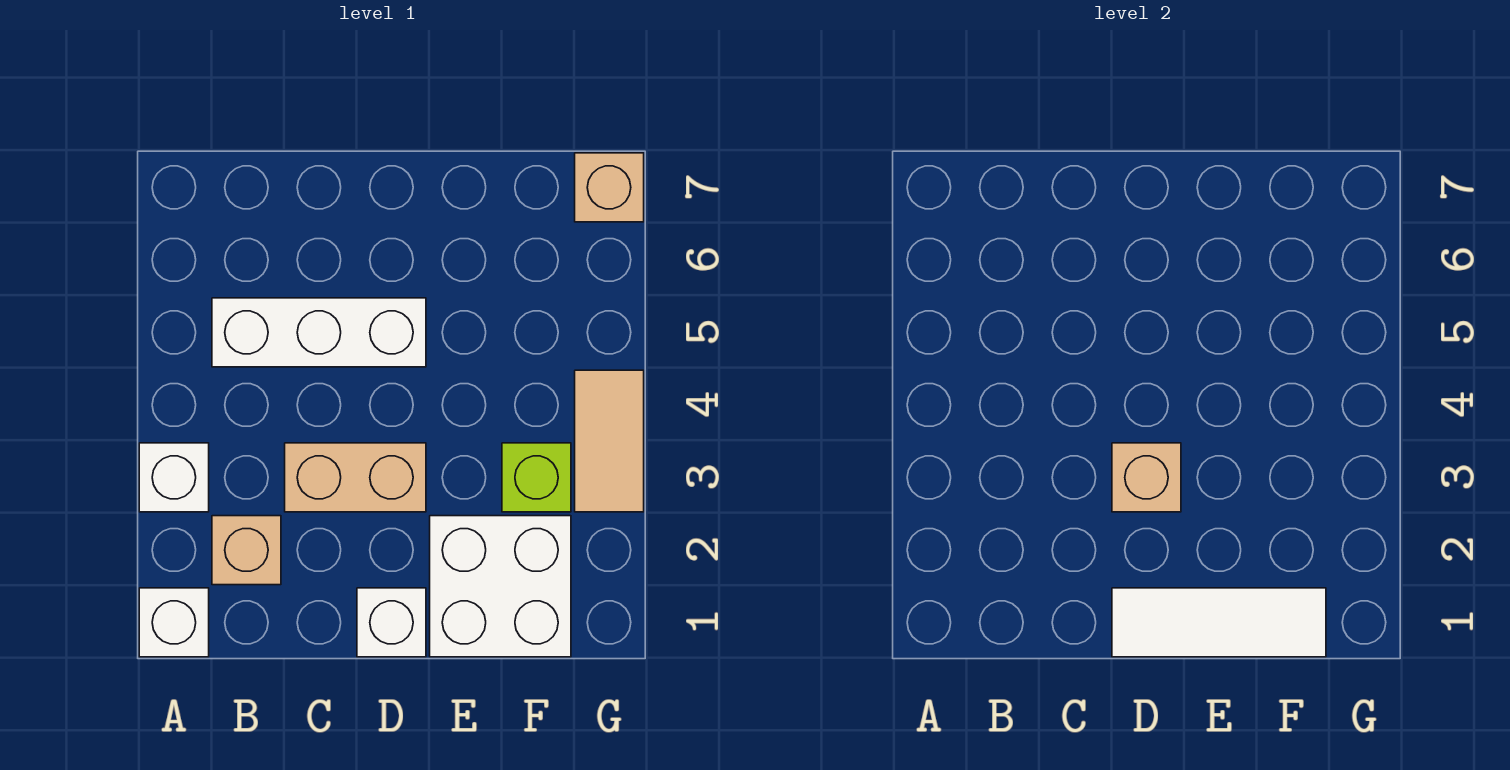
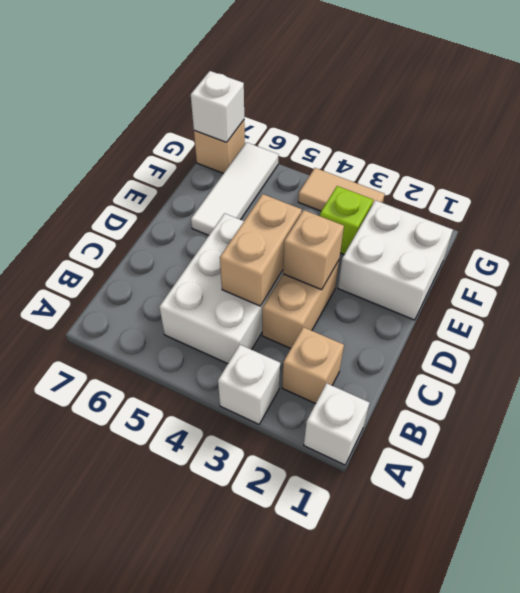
white brick B5:D5 level 1 -> white brick B4:D5 level 1
none -> tan brick C4:D4 level 2
white brick D1 level 1 -> white brick G7 level 2
white tile D1:F1 level 2 -> white tile E6:G6 level 1

